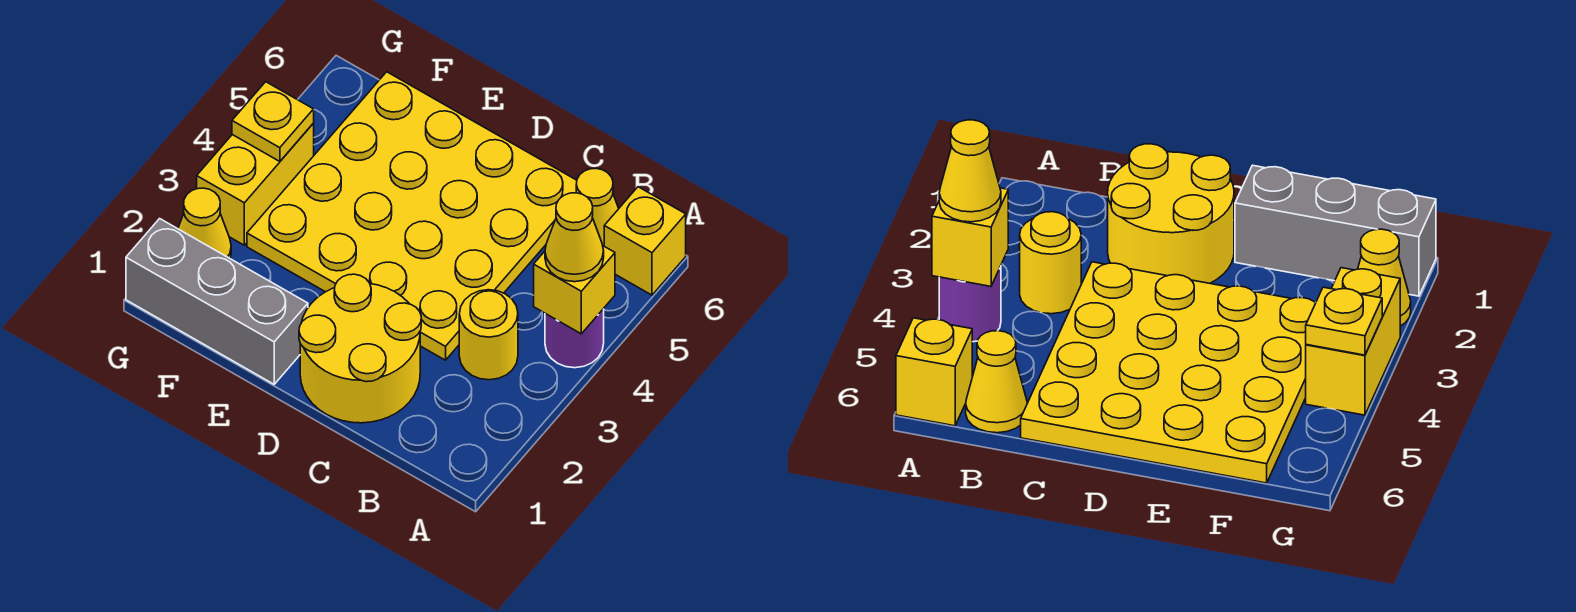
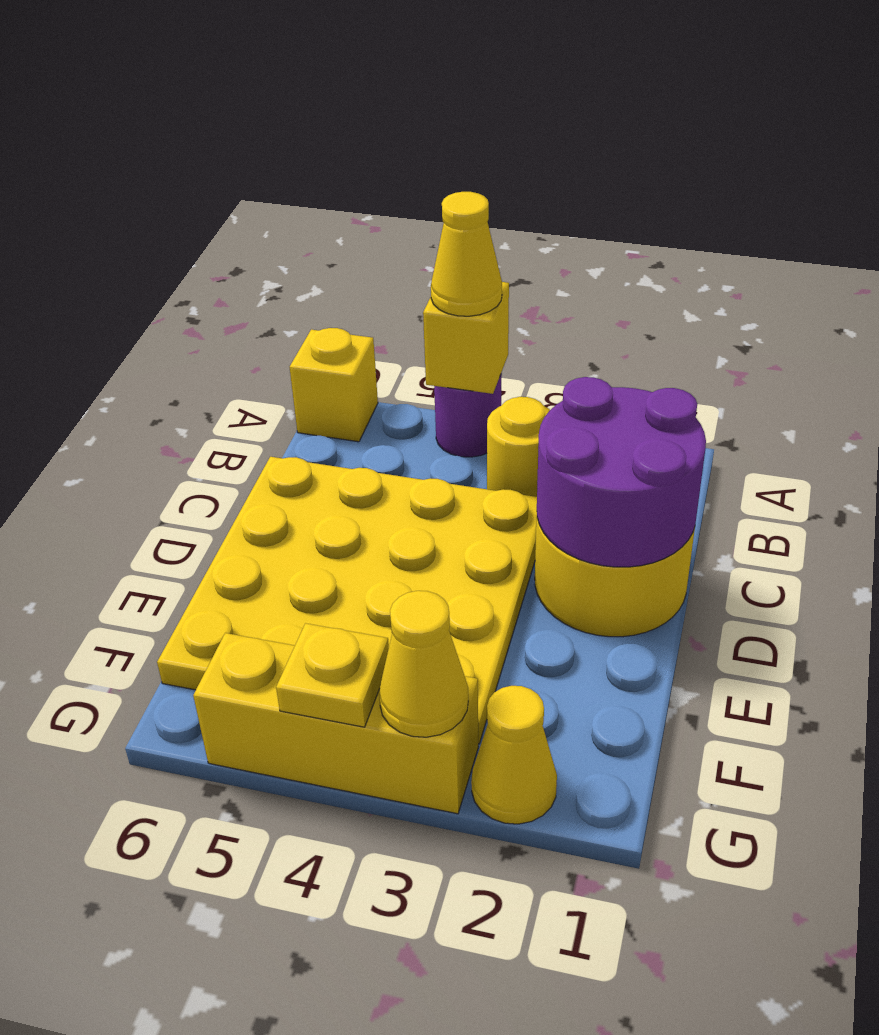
yellow cone B6 level 1 -> yellow cone G3 level 2
none -> purple round brick C1:D2 level 2
grey brick E1:G1 level 1 -> none
yellow brick G3:G4 level 1 -> yellow brick G3:G5 level 1

